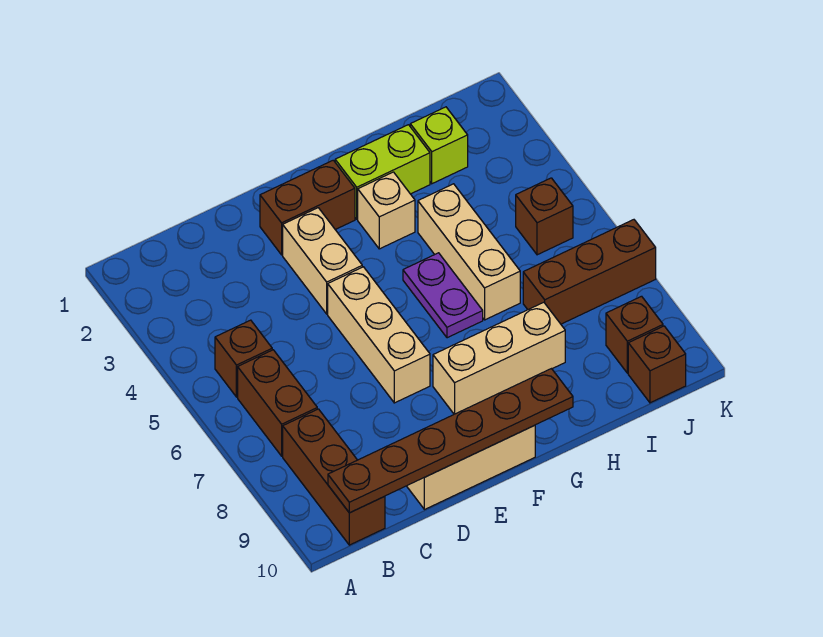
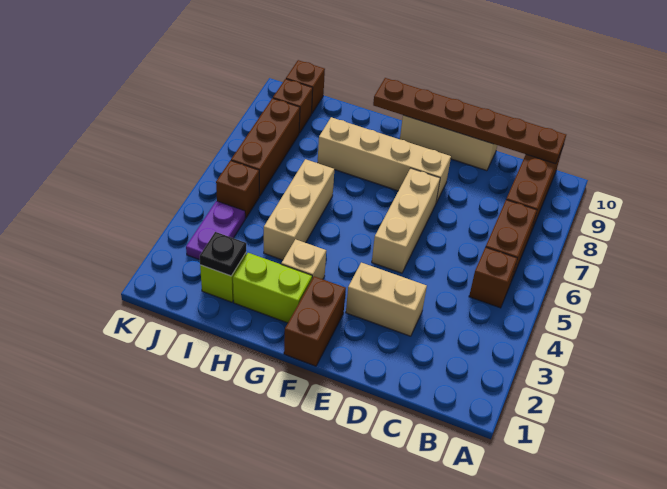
brown brick E2:F2 level 1 -> brown brick F1:F2 level 1
tan brick E3:E4 level 1 -> tan brick D3:E3 level 1
tan brick F8:H8 level 1 -> tan brick E8:H8 level 1
purple plate G5:G6 level 1 -> purple plate J3:J4 level 1
none -> black plate I2 level 2
brown brick I7:K7 level 1 -> brown brick J6:J8 level 1

